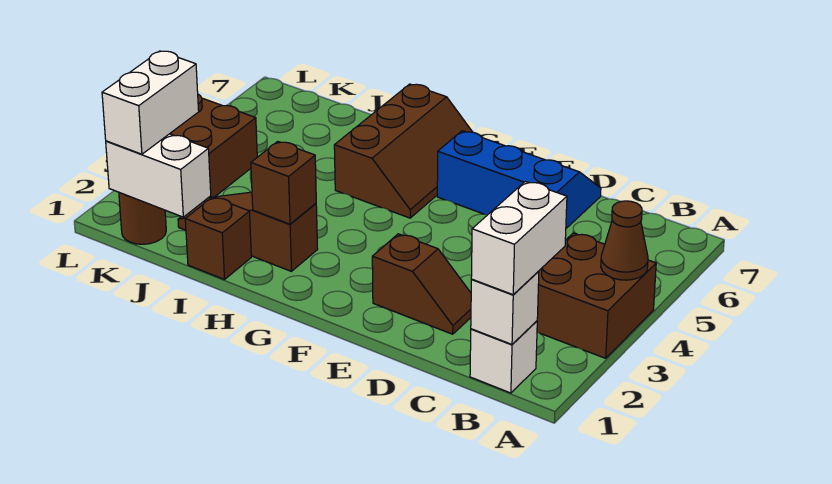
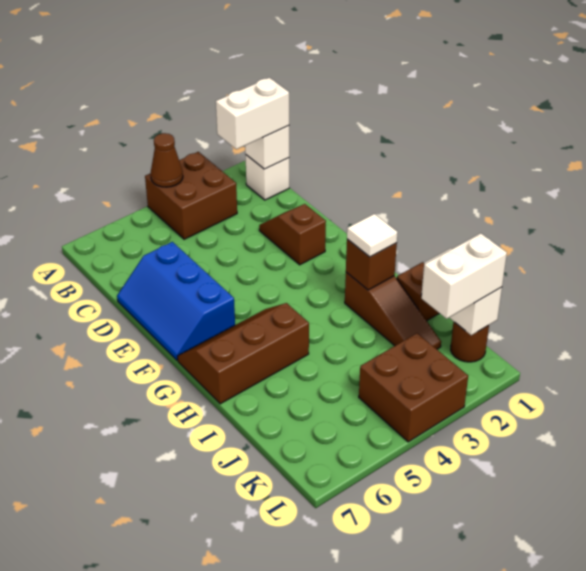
none -> white tile H2 level 3

